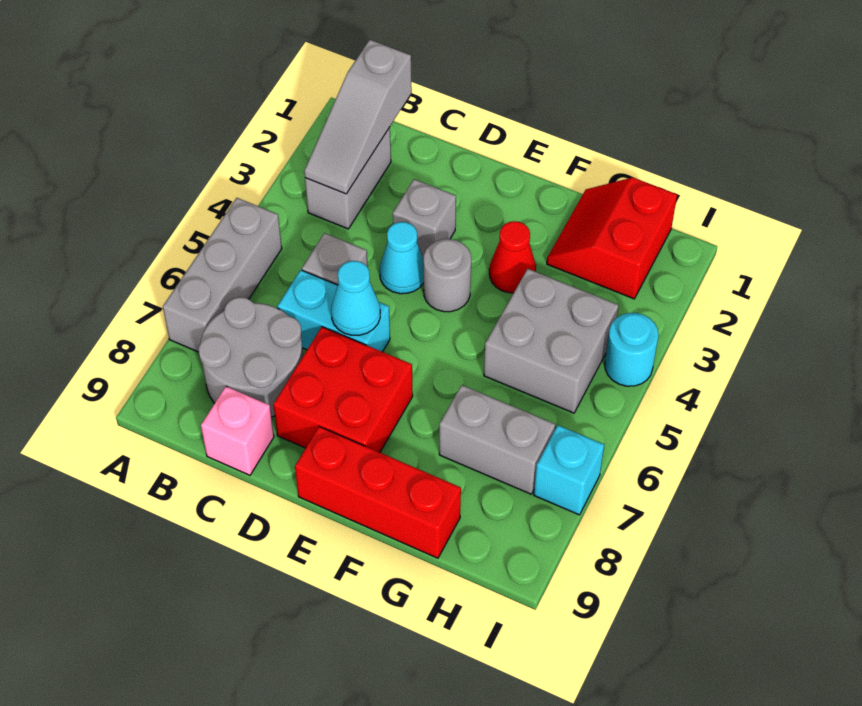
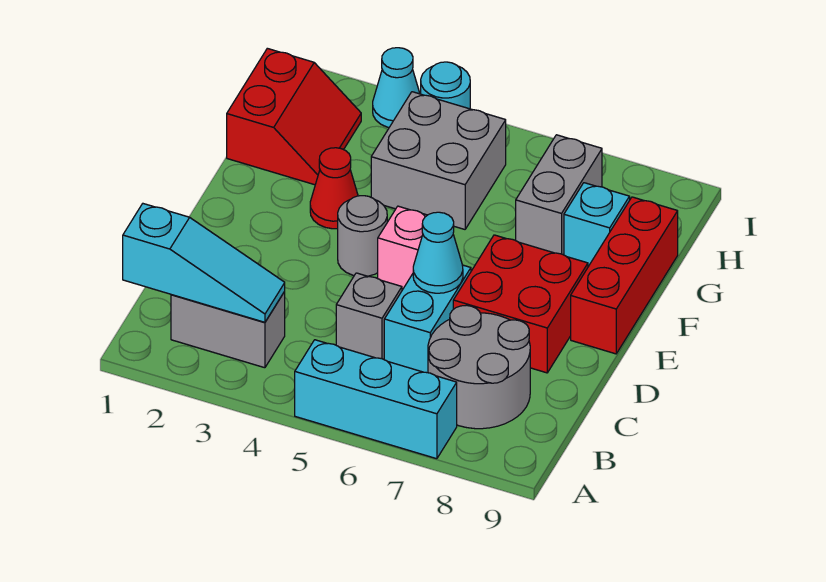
grey brick A5:A7 level 1 -> cyan brick A5:A7 level 1
grey slope B1:B3 level 2 top 1 -> cyan slope B1:B3 level 2 top 1
pink brick C9 level 1 -> pink brick E5 level 1
grey brick D3 level 1 -> none
cyan cone D4 level 1 -> cyan cone I3 level 1
red slope G1:H2 level 1 top H -> red slope G1:H2 level 1 top 1
cyan brick I7 level 1 -> cyan brick G8 level 1

